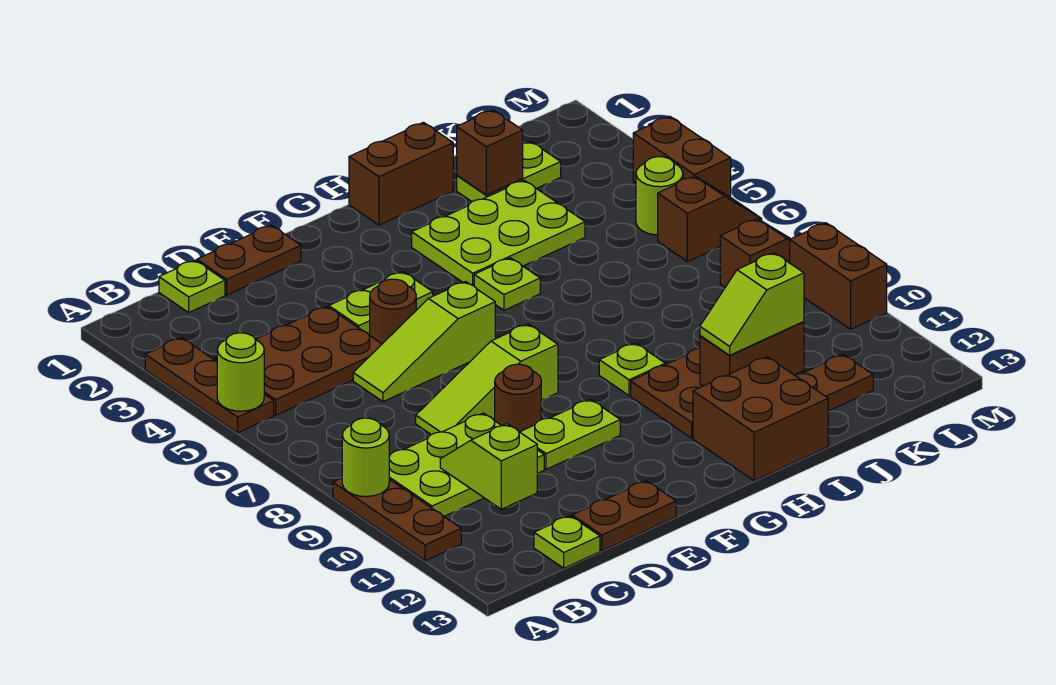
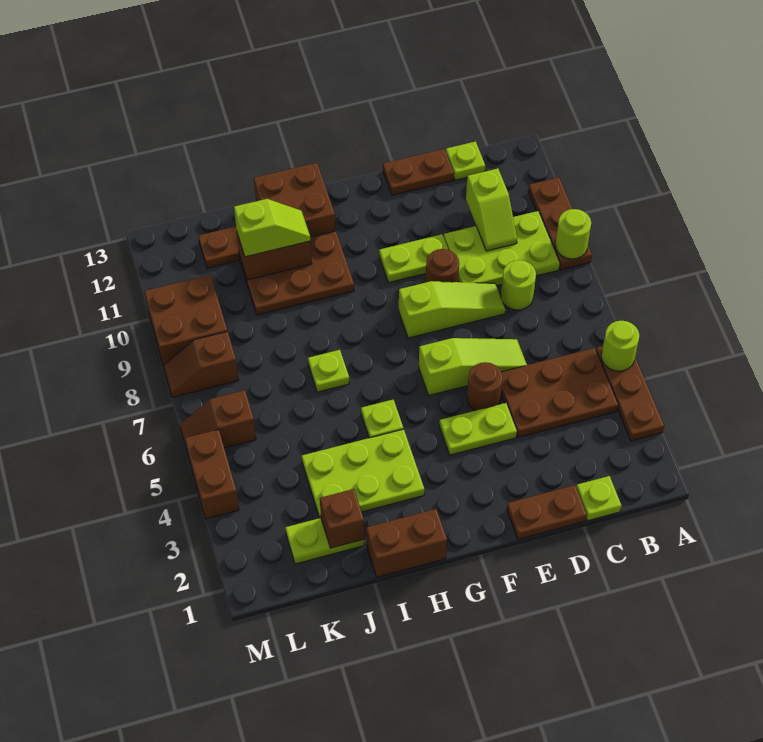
lime plate H9 level 1 -> lime plate I7 level 1
lime round brick L5 level 1 -> lime round brick C8 level 1
brown brick M9:M10 level 1 -> brown brick L9:M10 level 1

